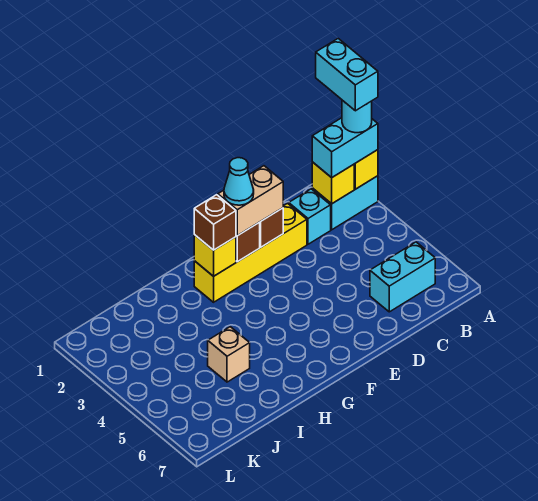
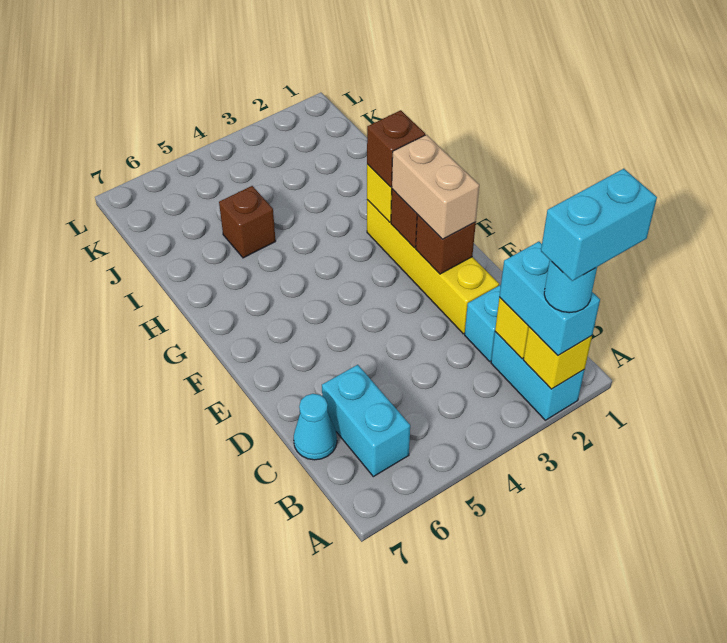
cyan cone F2 level 4 -> cyan cone C7 level 1
tan brick I5 level 1 -> brown brick I5 level 1

